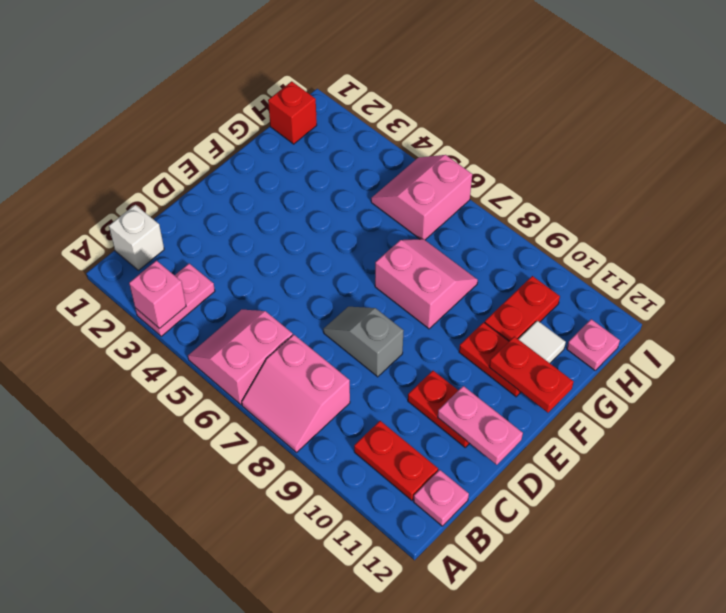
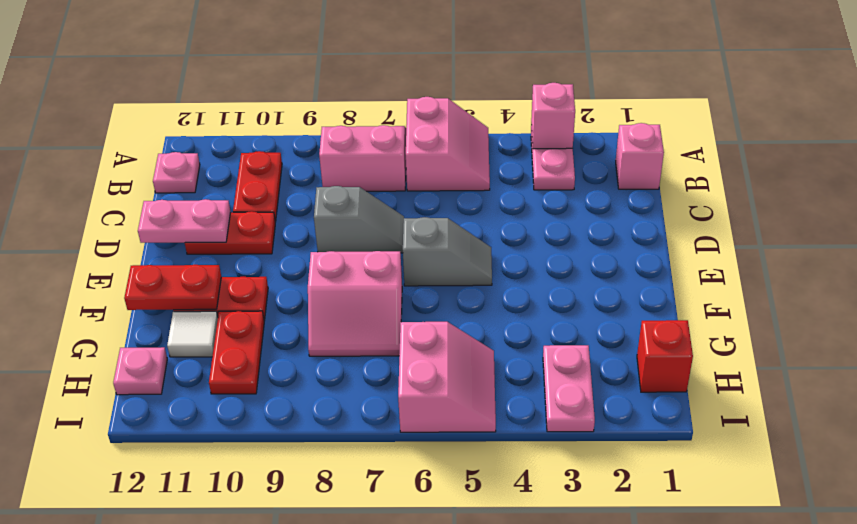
white brick B1 level 1 -> pink brick B1 level 1
red plate B10:B11 level 1 -> red plate B10:C10 level 1
none -> grey slope E5:E6 level 1 top 6
none -> pink plate H3:I3 level 1

